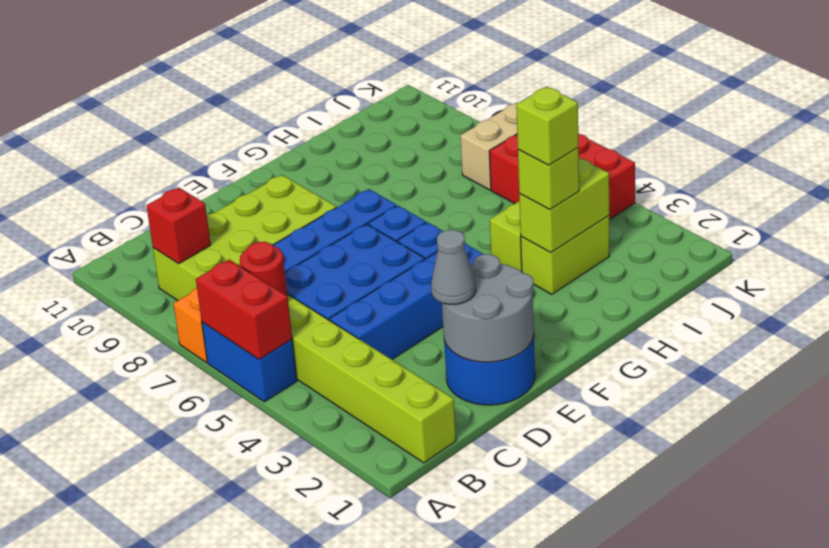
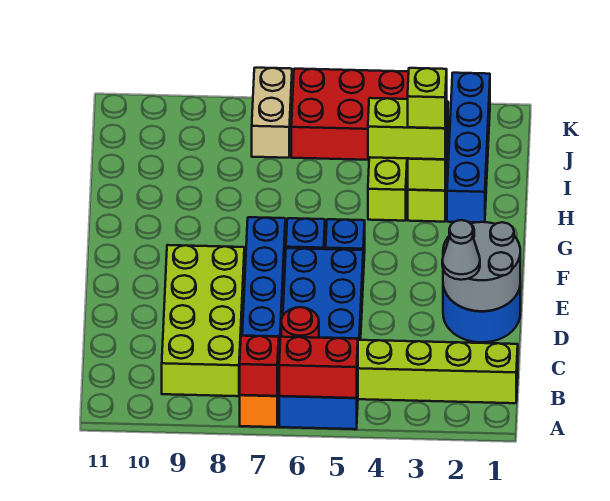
red brick B9 level 2 -> red brick A7 level 2
blue brick C4:F4 level 1 -> blue brick H2:K2 level 1
lime brick H3 level 3 -> lime brick H3:H4 level 3

